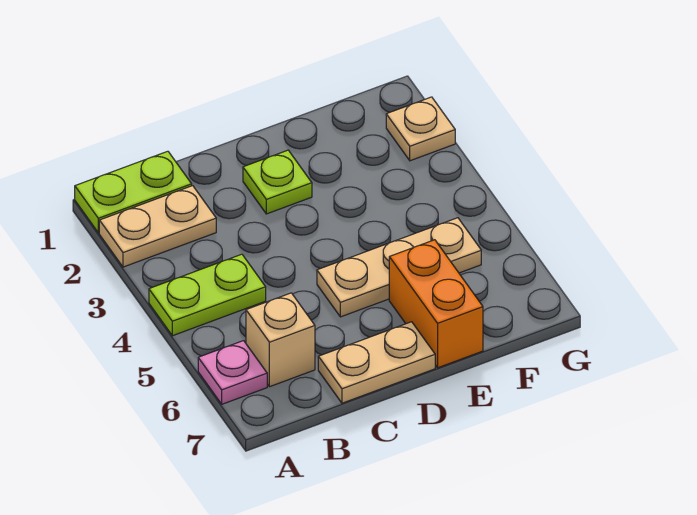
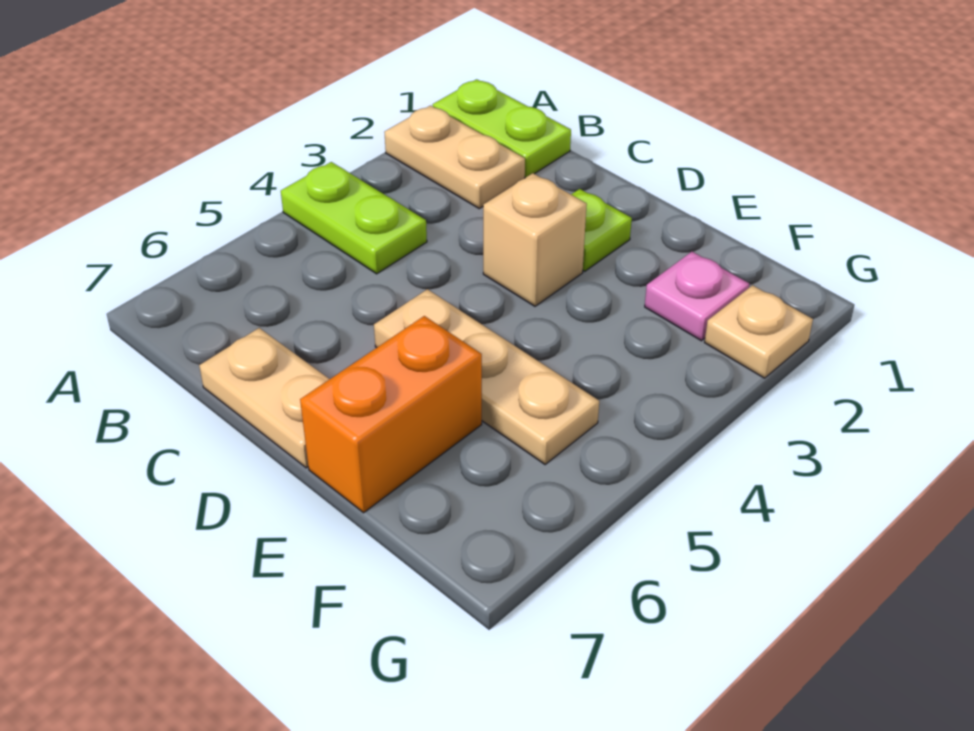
pink plate A6 level 1 -> pink plate F2 level 1
tan brick B6 level 1 -> tan brick D3 level 1

